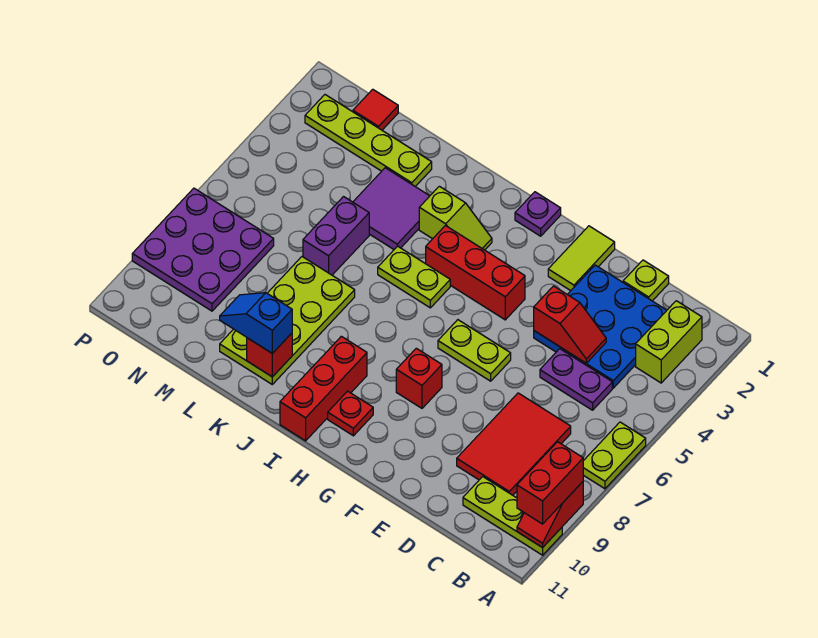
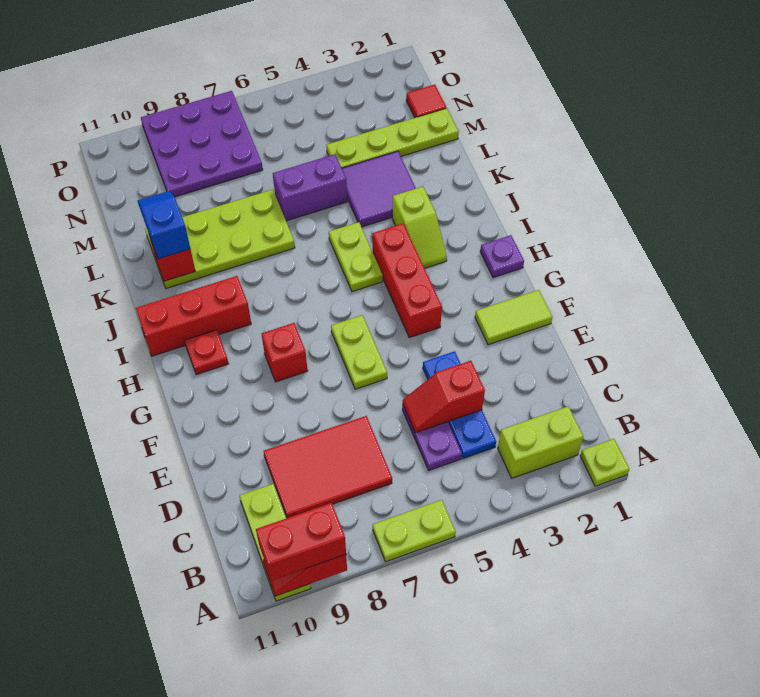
blue plate C2:E4 level 1 -> blue plate C4:E4 level 1
lime plate D1 level 1 -> lime plate A1 level 1
red slope D4:E4 level 2 top E -> red slope D4:D5 level 2 top 4
lime plate L2:O2 level 1 -> lime plate M1:M4 level 1

